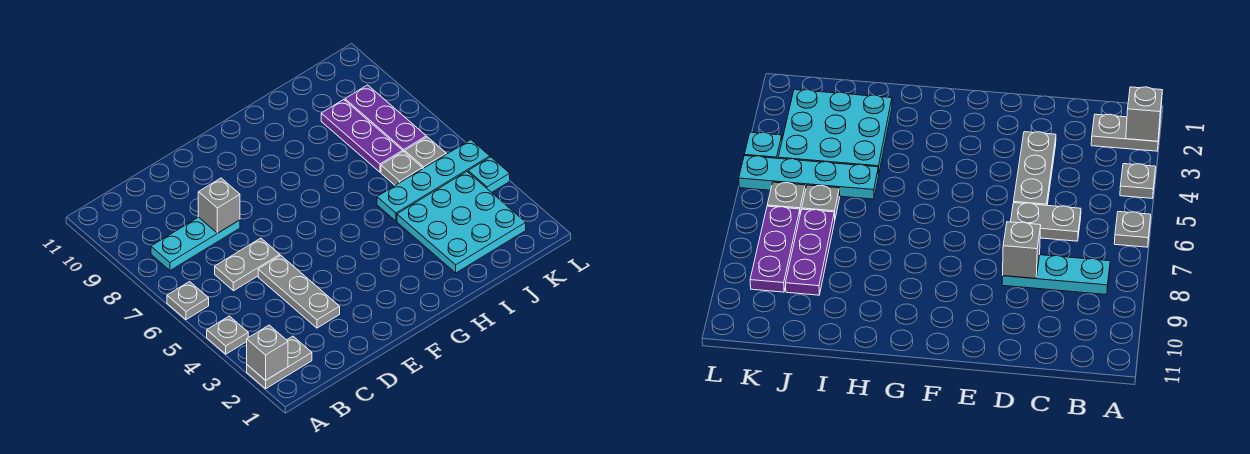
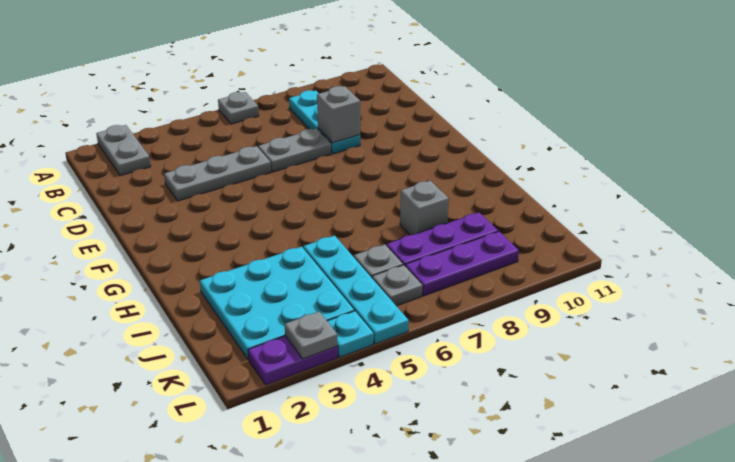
grey brick A2 level 2 -> grey brick I8 level 1
grey plate A4 level 1 -> grey plate L3 level 2
grey plate C6:D6 level 1 -> grey plate D6:D7 level 1
none -> purple plate L2:L3 level 1

